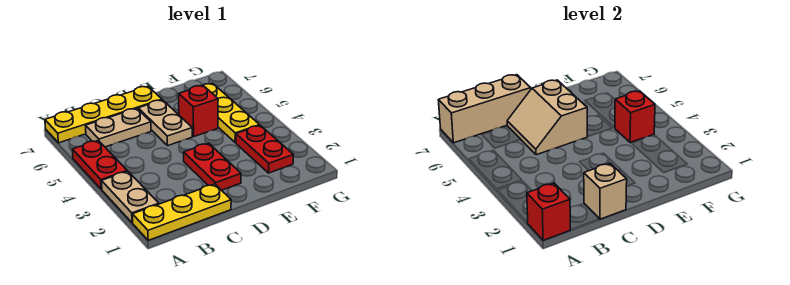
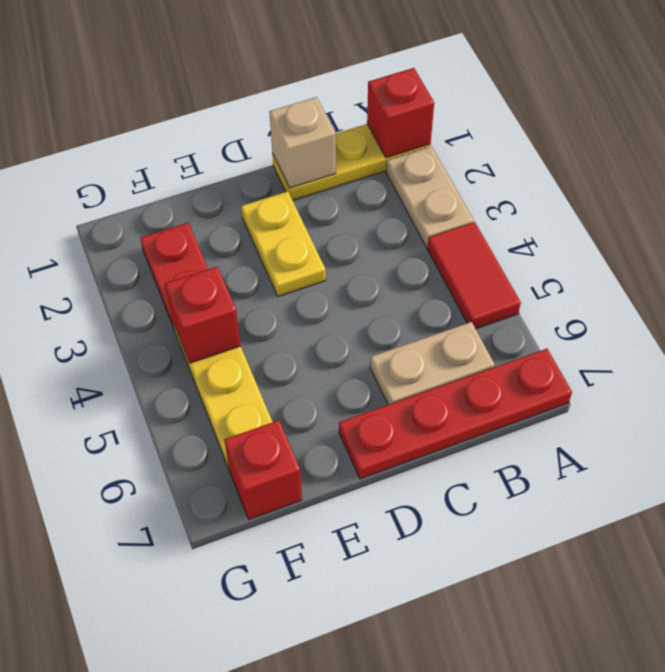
red plate A4:A5 level 1 -> red tile A4:A5 level 1
yellow plate A7:D7 level 1 -> red plate A7:D7 level 1
tan brick A7:C7 level 2 -> none
tan slope C5:D6 level 2 top D -> none
red plate D2:D3 level 1 -> yellow plate D2:D3 level 1
tan plate D5:D6 level 1 -> none
red brick E5 level 1 -> red brick F7 level 1

